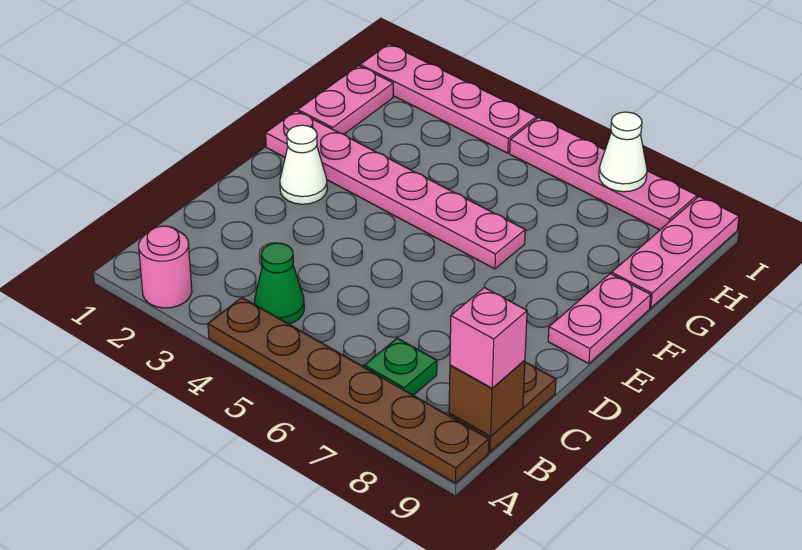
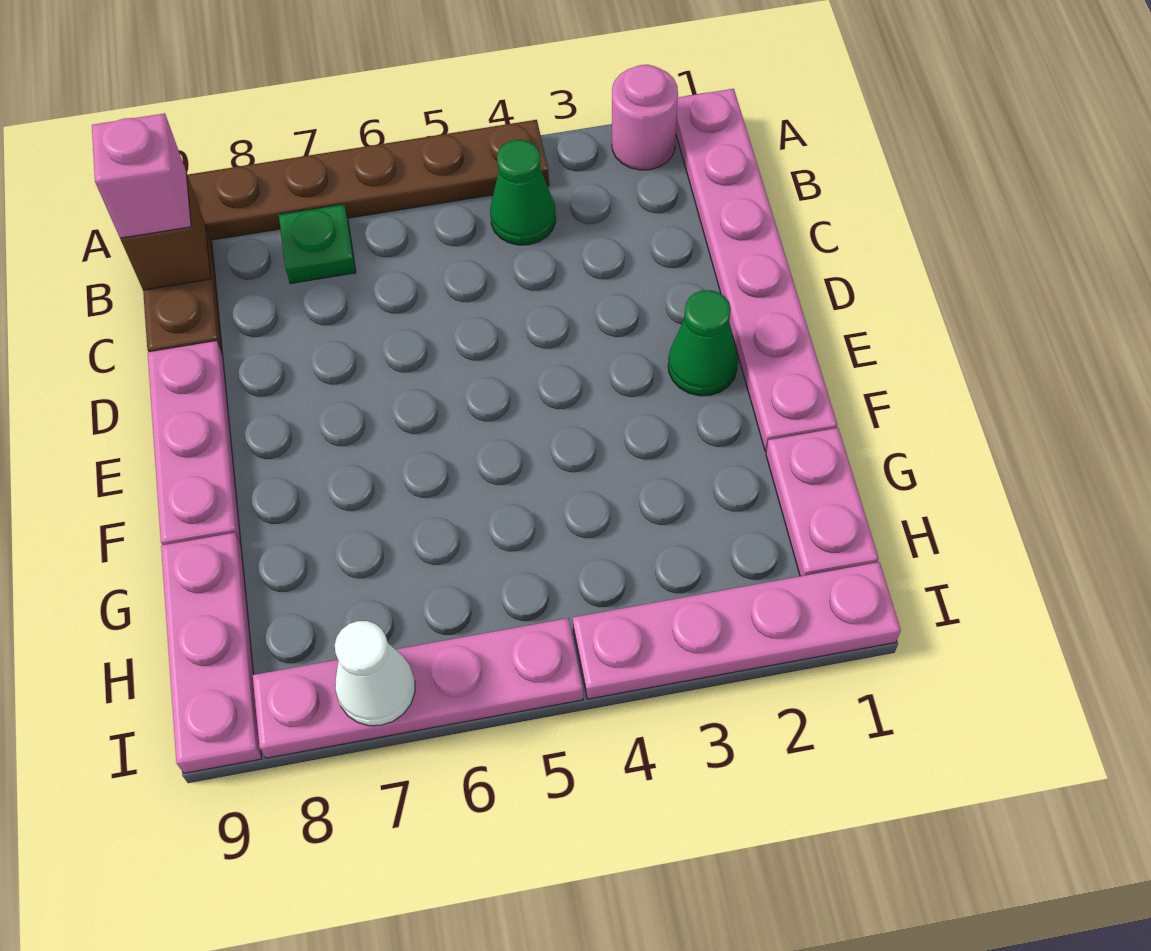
white cone E2 level 1 -> green cone E2 level 1
pink plate E9:F9 level 1 -> pink plate D9:F9 level 1
pink plate F1:F6 level 1 -> pink plate A1:F1 level 1

